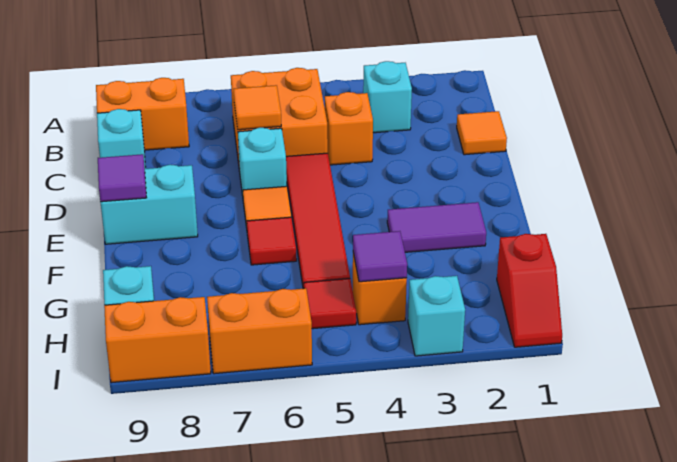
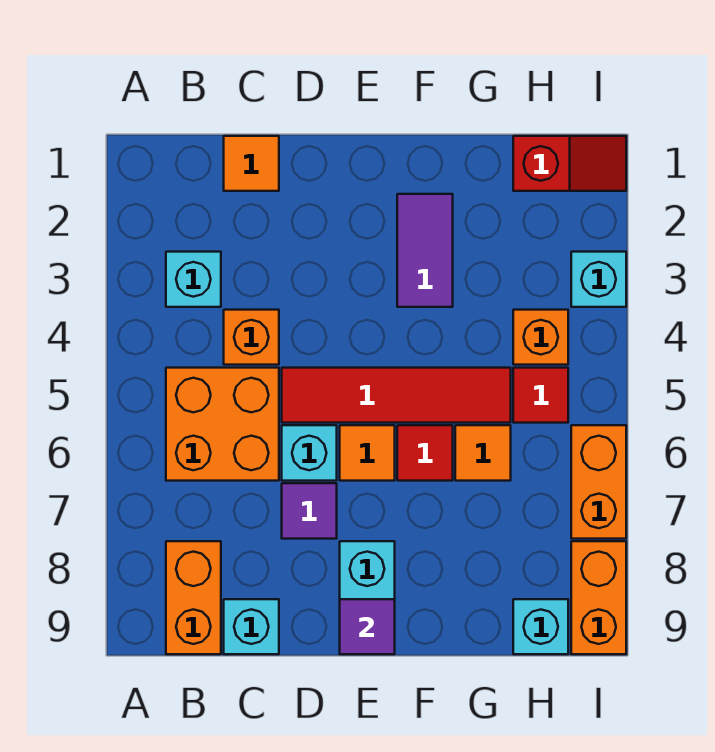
orange tile C6 level 2 -> orange tile G6 level 1
purple tile H4 level 2 -> purple tile D7 level 1

